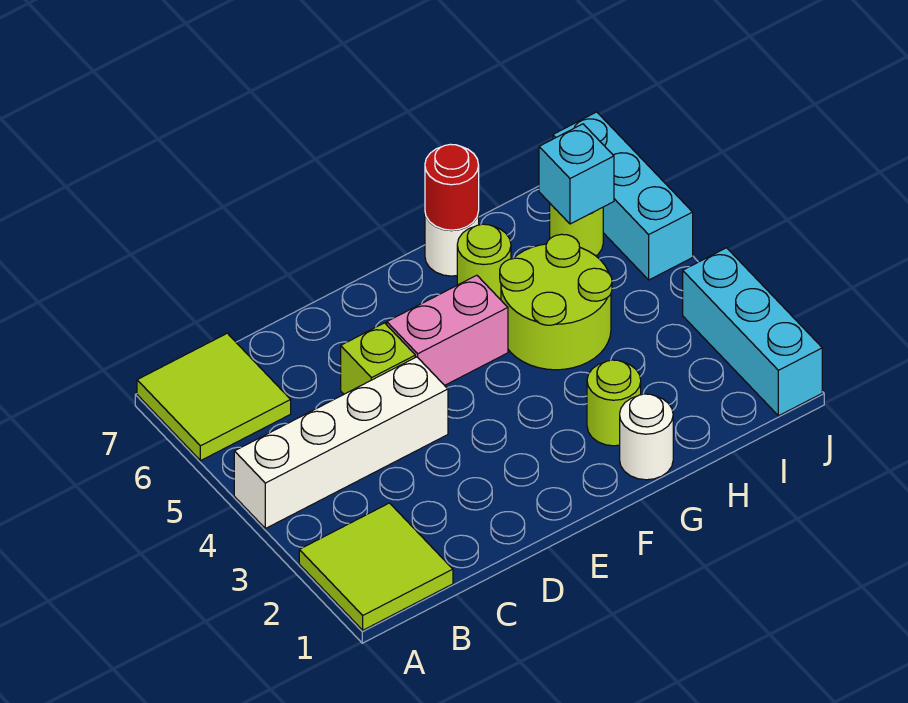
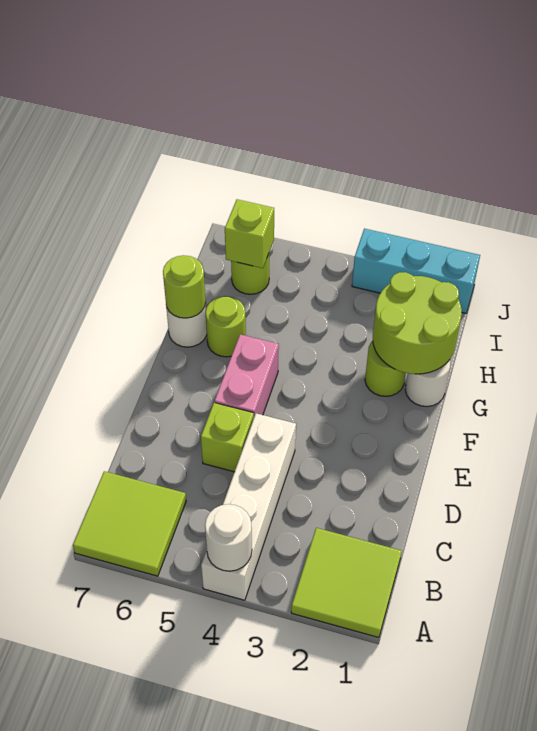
none -> white round brick A4 level 2
lime round brick G4:H5 level 1 -> lime round brick G1:H2 level 2
red round brick G7 level 2 -> lime round brick G7 level 2
cyan brick I6 level 2 -> lime brick I6 level 2
cyan brick J5:J7 level 1 -> none

